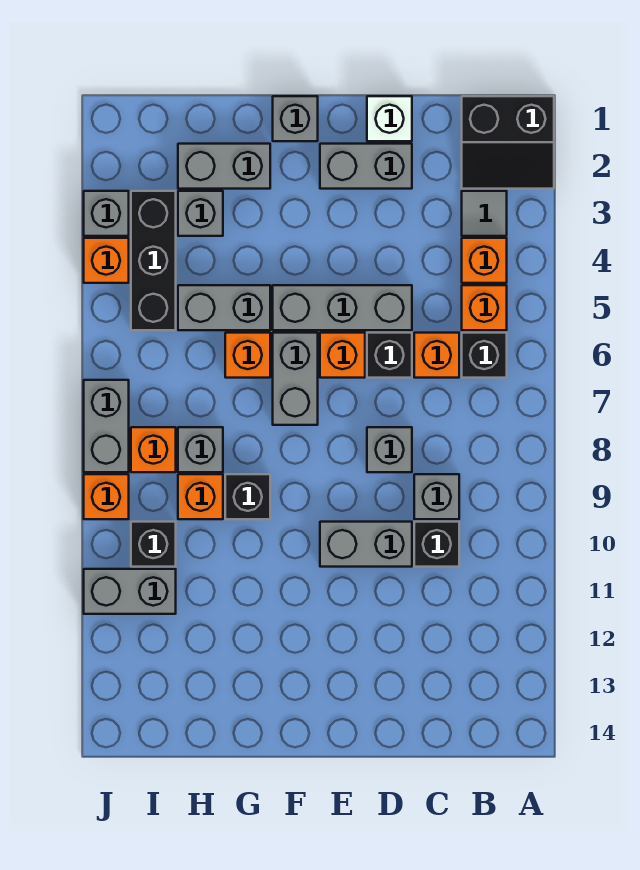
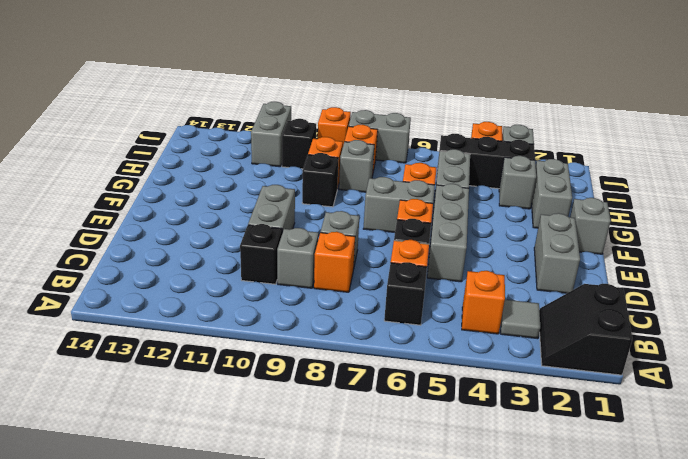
orange brick B5 level 1 -> orange brick C8 level 1
white brick D1 level 1 -> none

